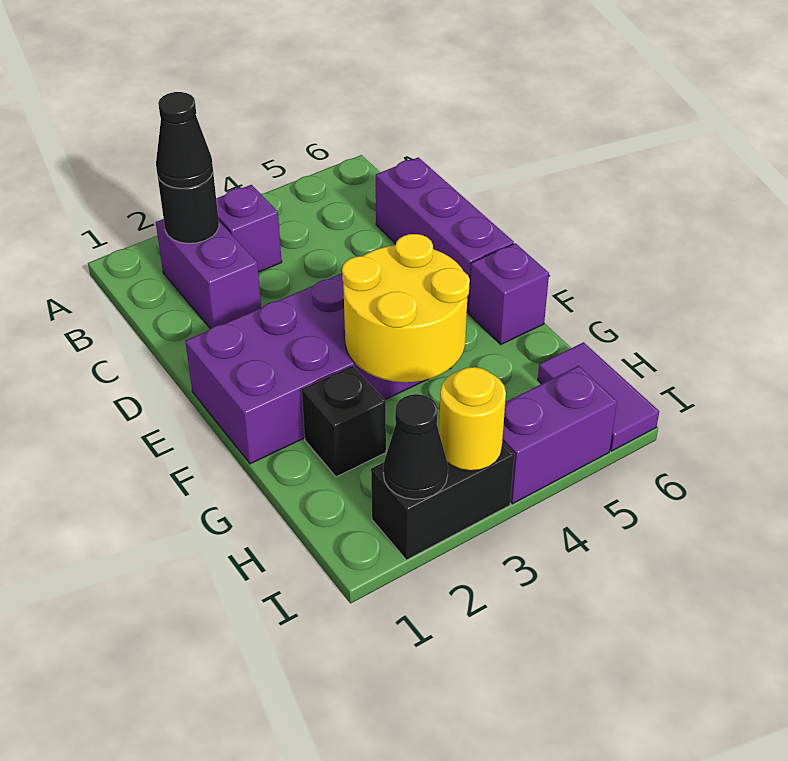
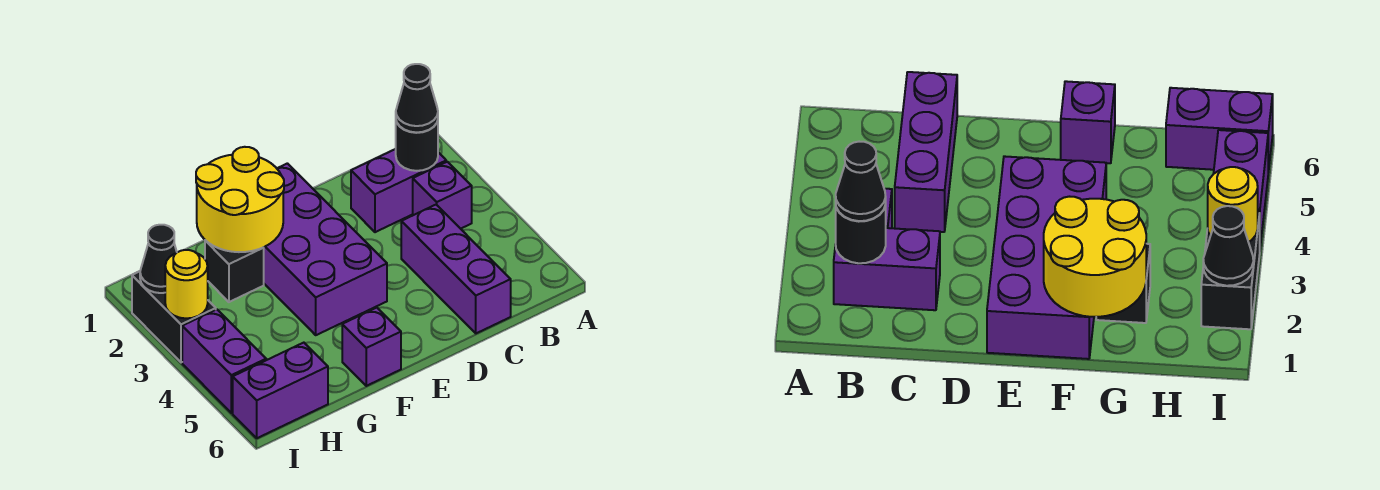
purple brick C6:E6 level 1 -> purple brick C4:C6 level 1
yellow round brick F3:G4 level 2 -> yellow round brick F1:G2 level 2
purple tile H6:I6 level 1 -> purple brick H6:I6 level 1

